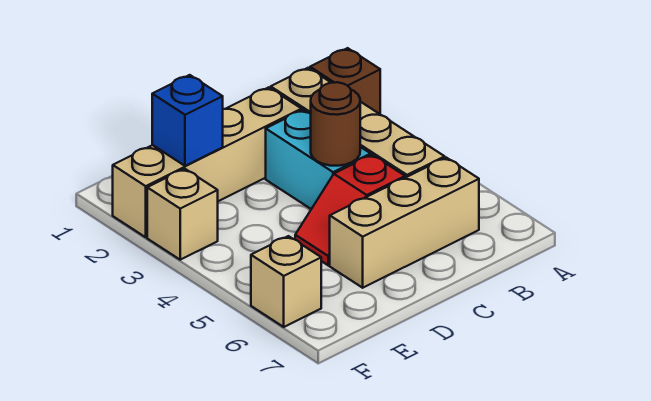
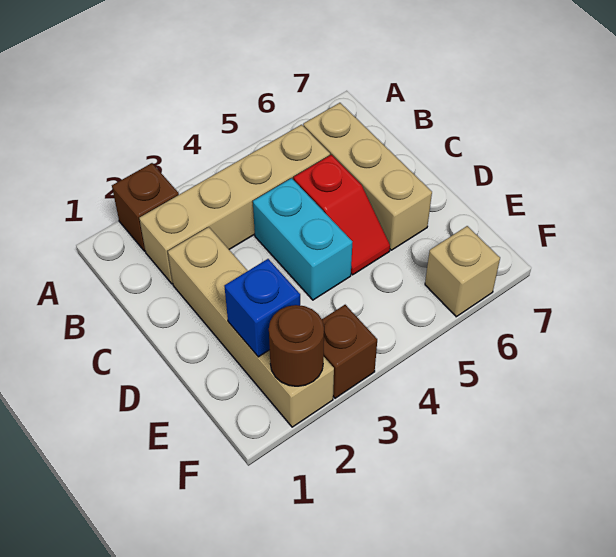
cyan brick C3:C4 level 1 -> cyan brick C4:D4 level 1
brown round brick C4 level 2 -> brown round brick F2 level 2
tan brick F3 level 1 -> brown brick F3 level 1

